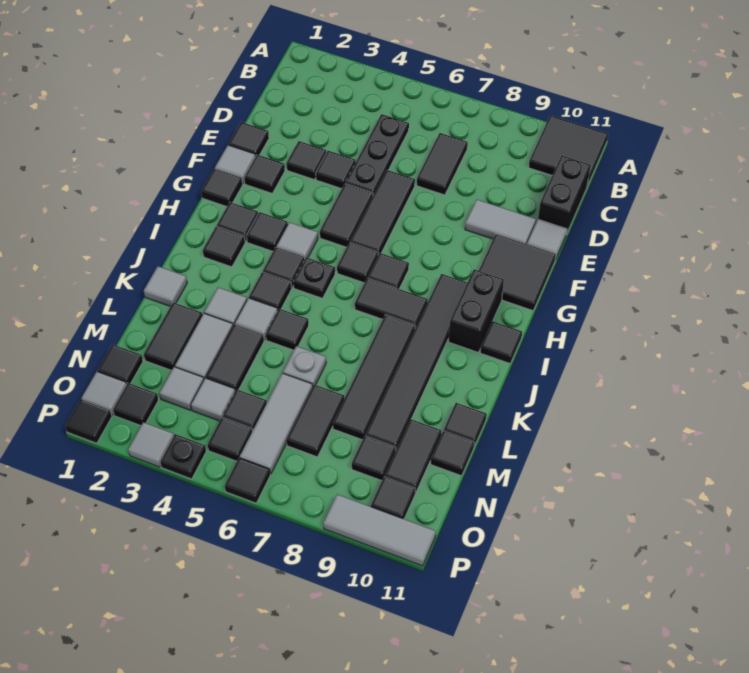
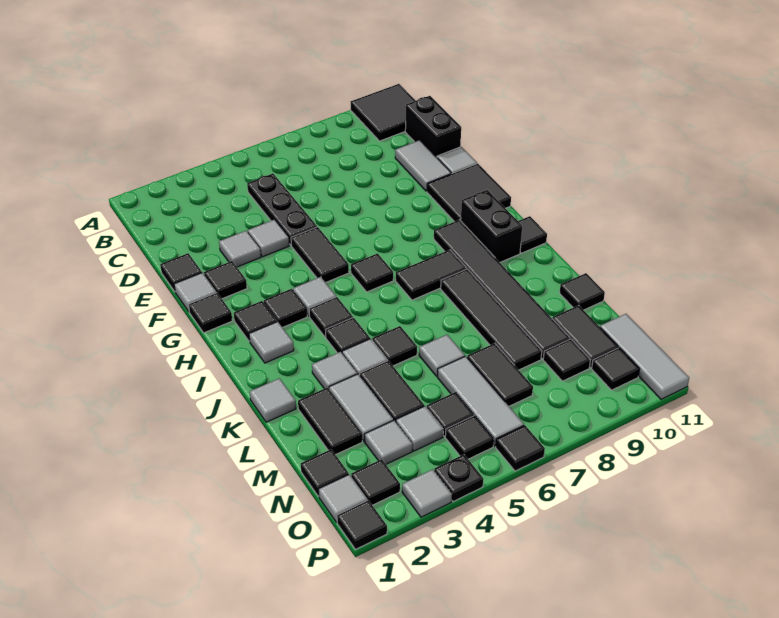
black tile C7:D7 level 1 -> none
black tile E3 level 1 -> grey tile E3 level 1
black tile E4 level 1 -> grey tile E4 level 1
black tile E6:G6 level 1 -> none
grey tile E9:E10 level 1 -> grey tile D10:E10 level 1
black tile H7 level 1 -> none
black tile I2 level 1 -> grey tile I2 level 1
black plate I5 level 1 -> none
grey plate L6 level 1 -> grey tile L6 level 1
black tile M11 level 1 -> none
grey tile P9:P11 level 1 -> grey tile N11:P11 level 1

